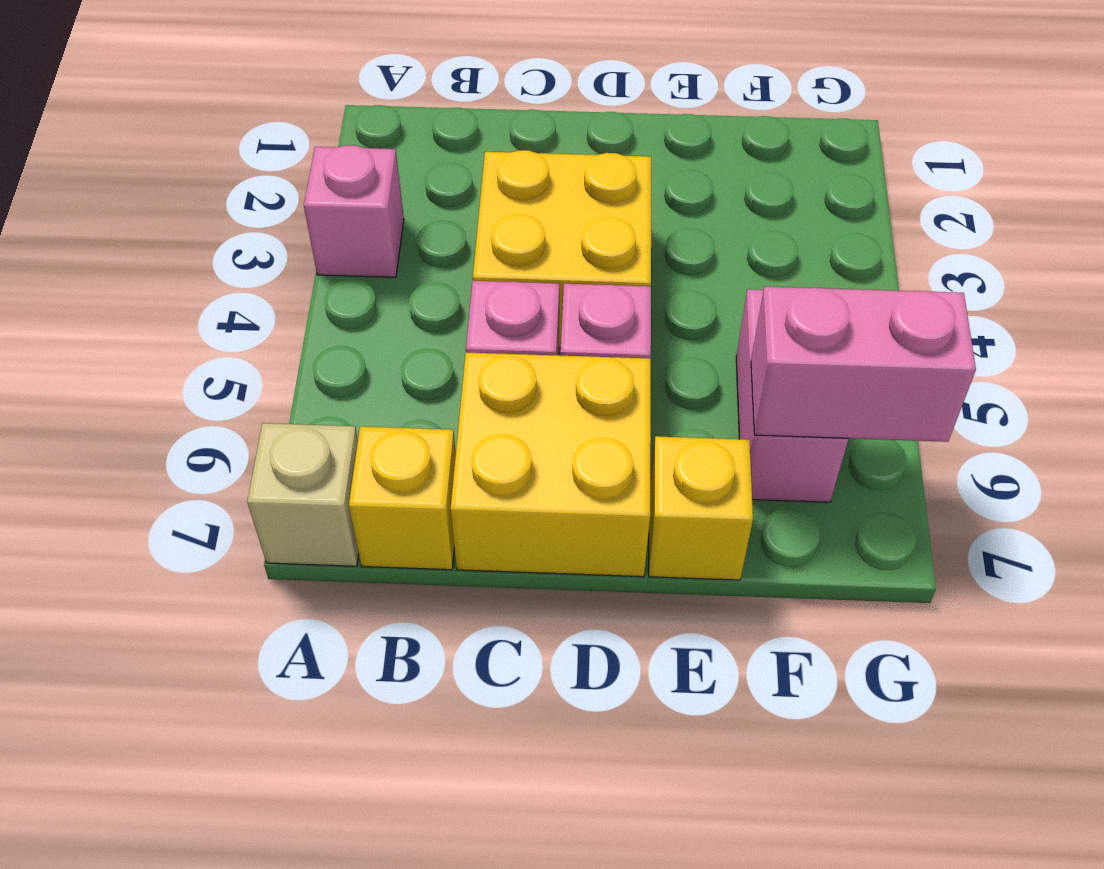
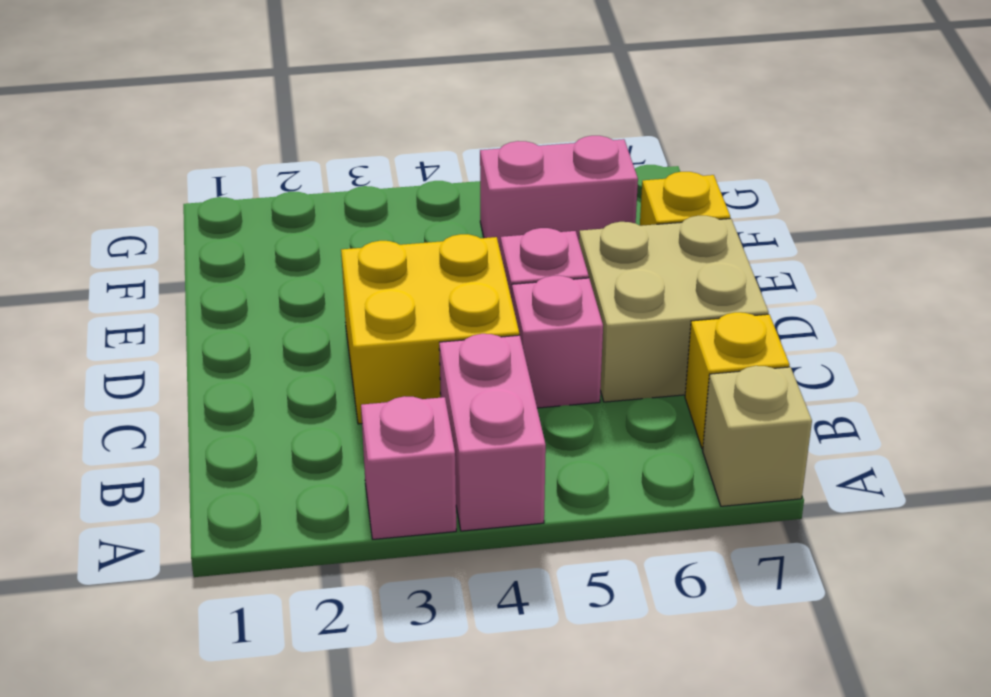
yellow brick C6:D7 level 1 -> tan brick C6:D7 level 1
pink brick F6:G6 level 2 -> pink brick A4:B4 level 1

